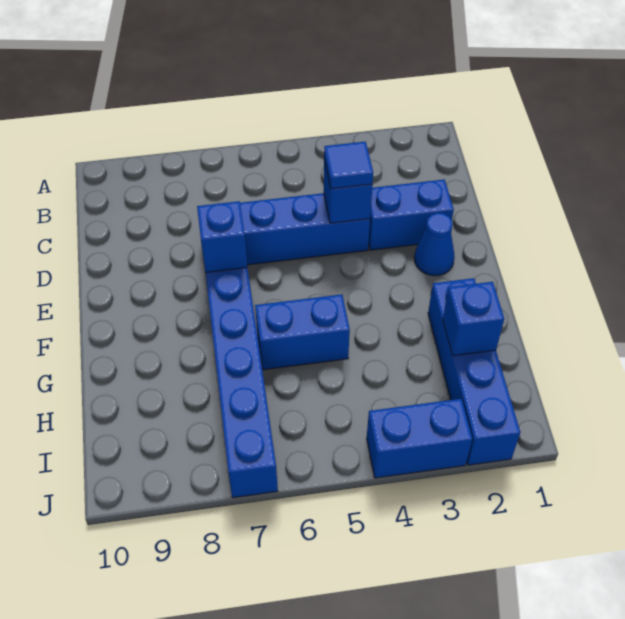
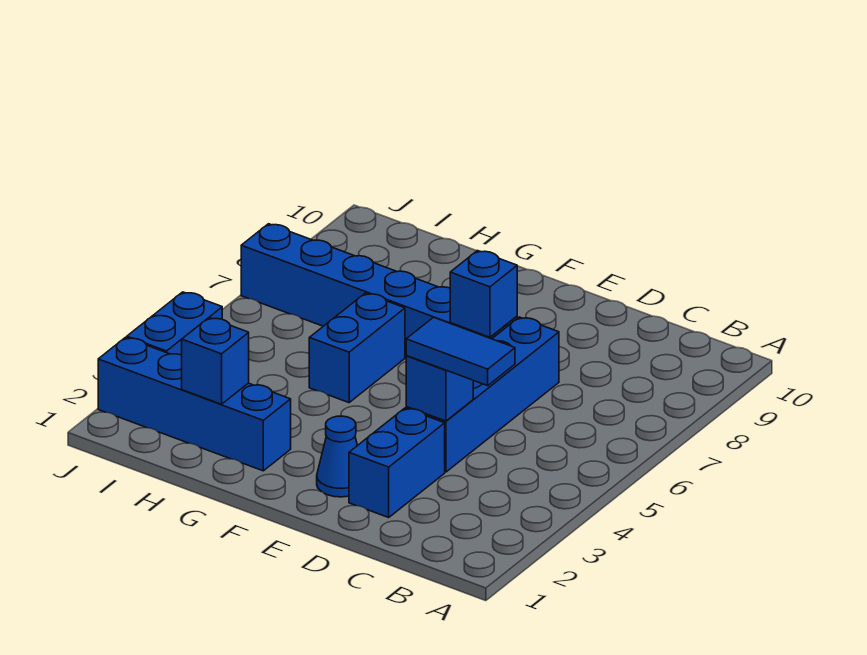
blue tile D4 level 3 -> blue tile C4:D4 level 3

